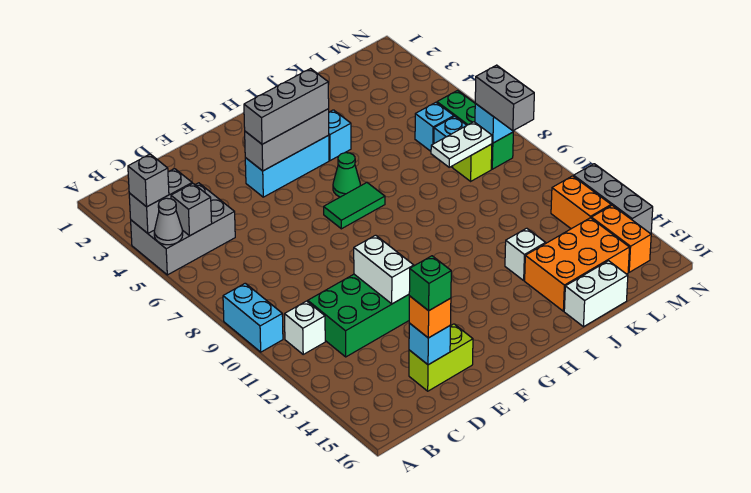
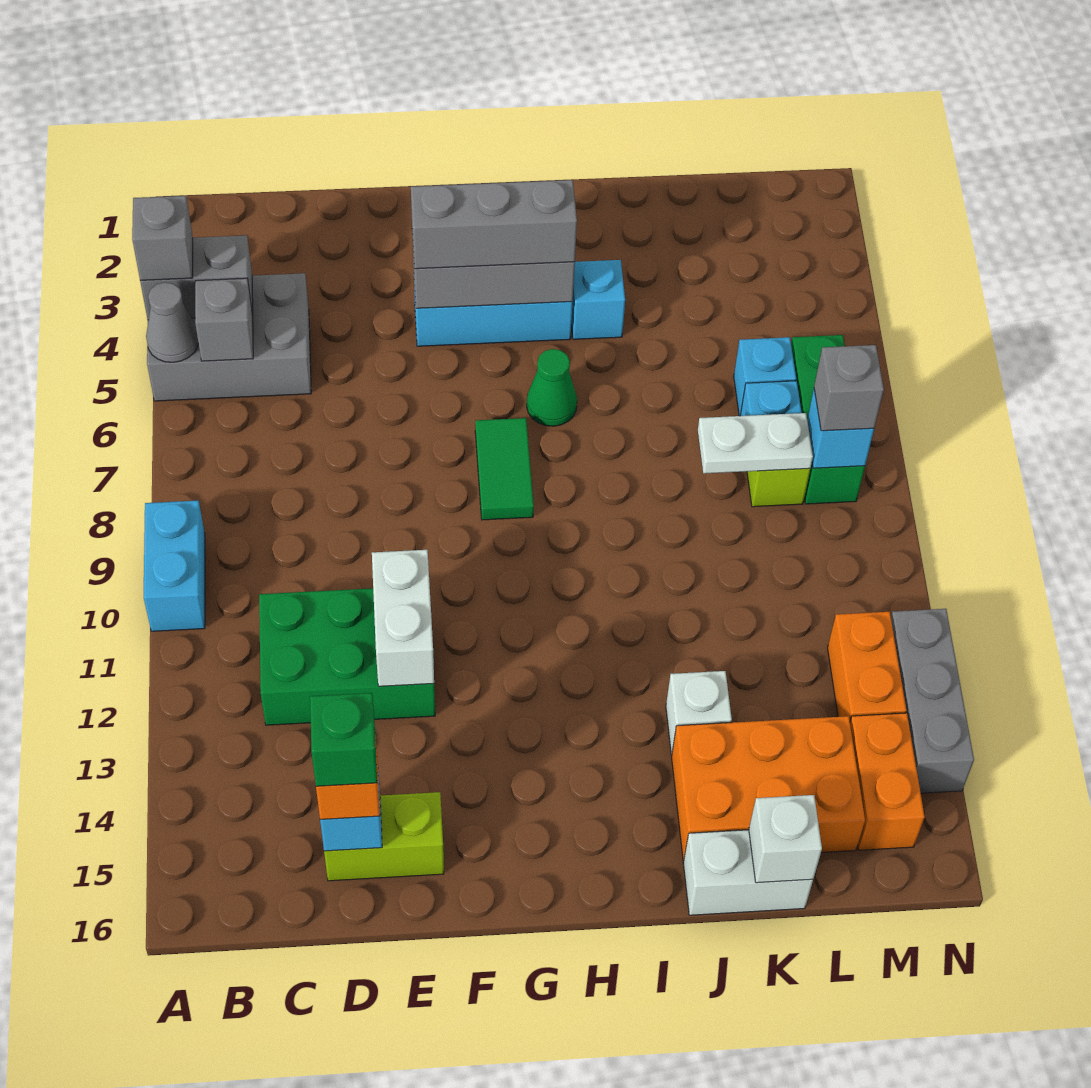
white brick B11 level 1 -> white brick K16 level 2
green tile G7:H7 level 1 -> green tile G7:G8 level 1
grey brick M8:M9 level 3 -> grey brick M8 level 3

